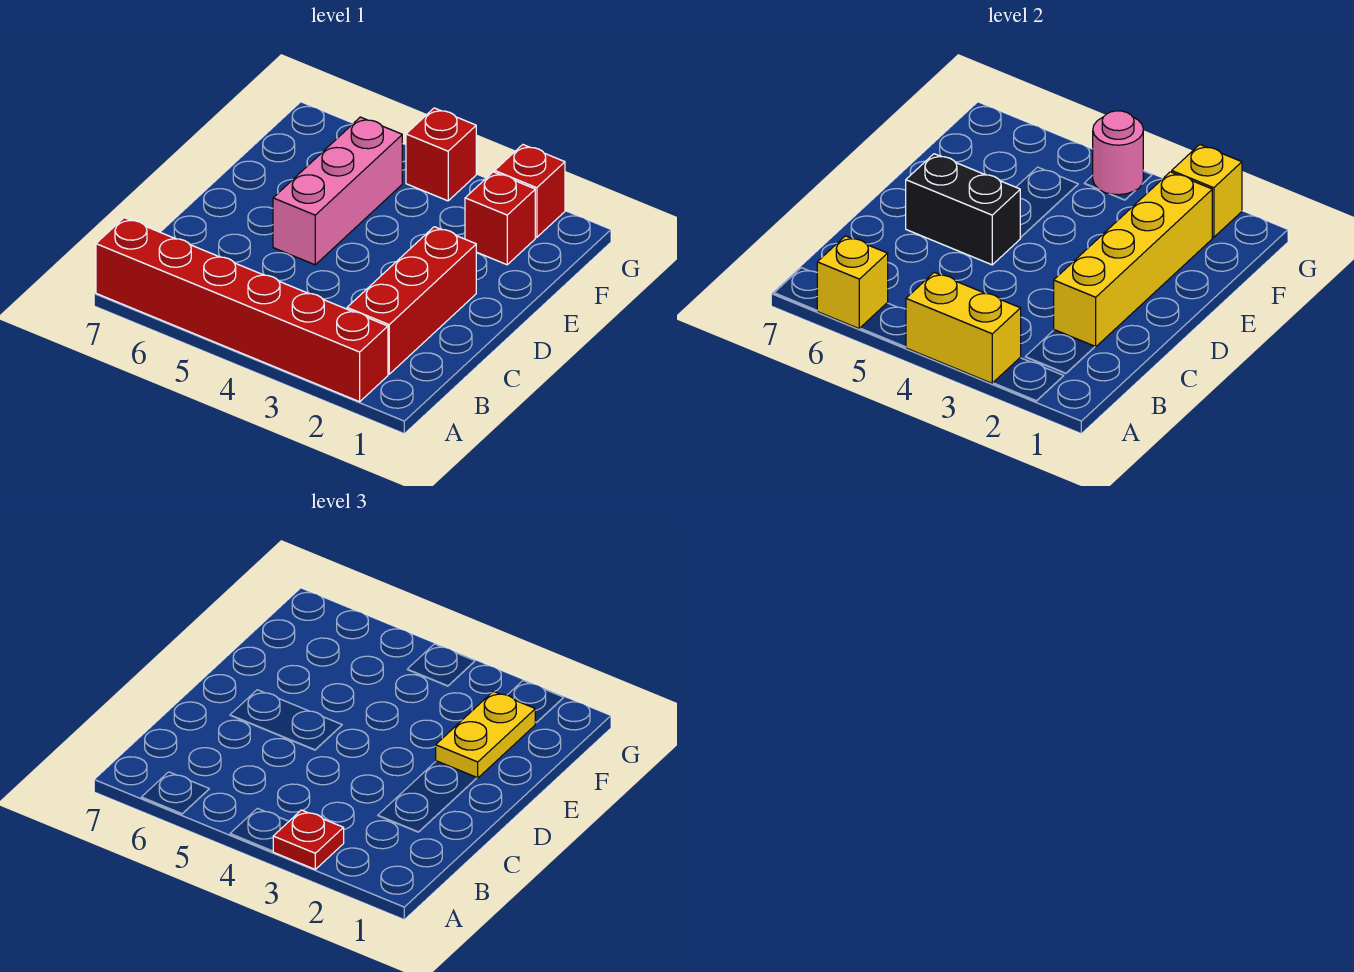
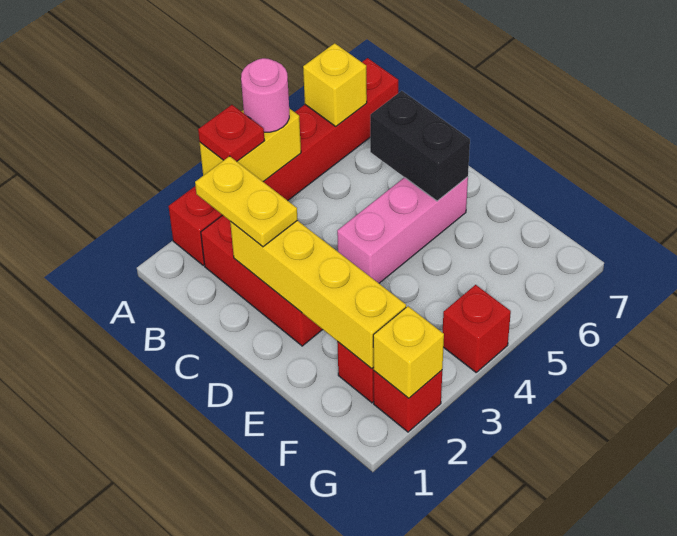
pink brick D5:F5 level 1 -> pink brick D4:D6 level 1
black brick D5:D6 level 2 -> black brick C6:D6 level 2
yellow plate E2:F2 level 3 -> yellow plate B2:C2 level 3
pink round brick G4 level 2 -> pink round brick A4 level 3

